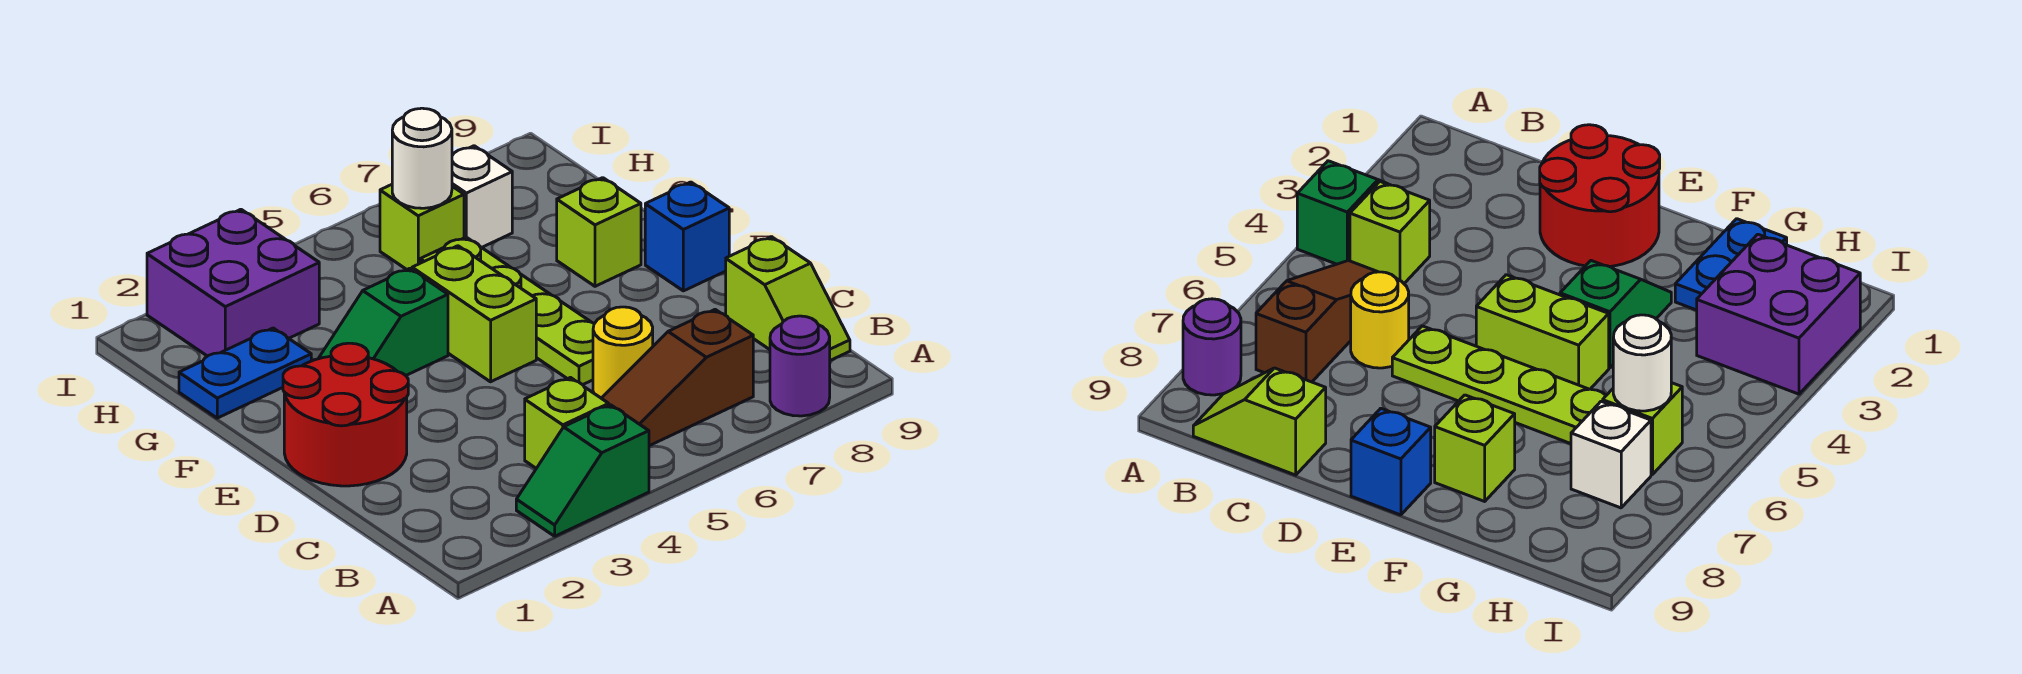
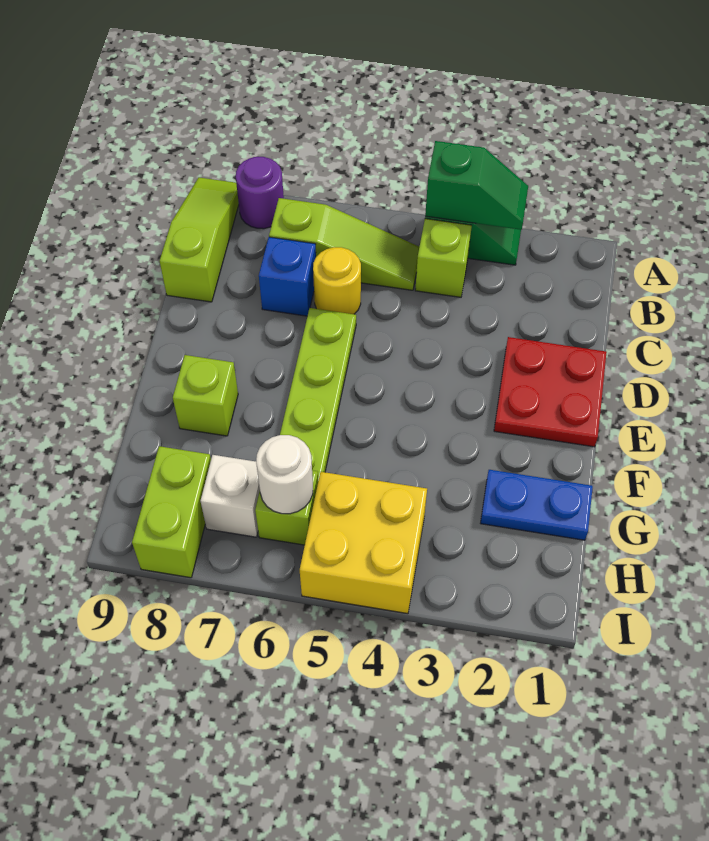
brown slope B5:B7 level 1 top 7 -> lime slope B5:B7 level 1 top 7
lime slope B9:C9 level 1 top C -> lime slope A9:C9 level 1 top C
red round brick D1:E2 level 1 -> red plate D1:E2 level 1
lime brick E5:F5 level 1 -> lime brick H8:I8 level 1
blue brick E9 level 1 -> blue brick C7 level 1
green slope F3:F4 level 1 top 4 -> green slope A3:A4 level 2 top 4
purple brick H2:I3 level 1 -> none
none -> yellow brick H4:I5 level 1

